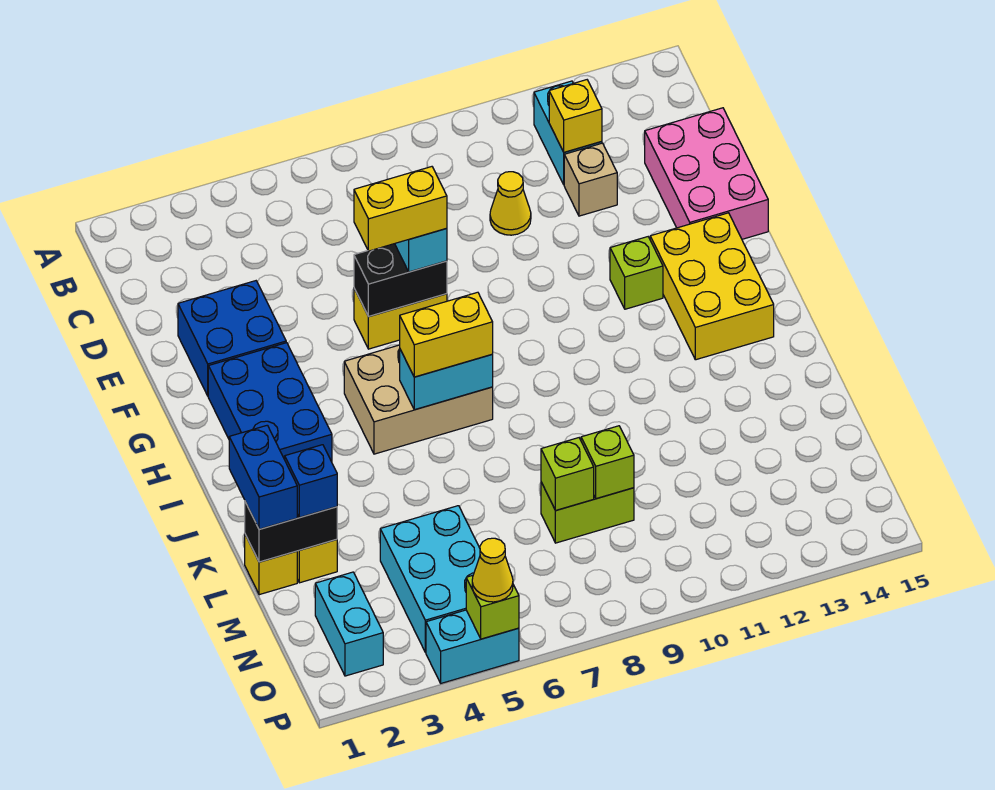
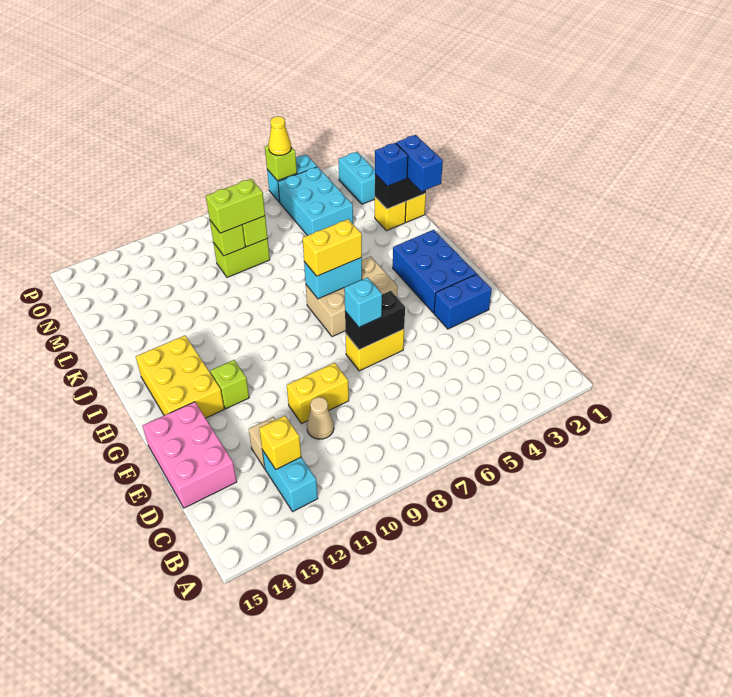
yellow cone D10 level 1 -> tan cone D10 level 1
blue brick E2:F3 level 1 -> blue brick F2:F3 level 1
yellow brick F6:F7 level 4 -> yellow brick E9:E10 level 1
none -> lime brick M8:M9 level 3

